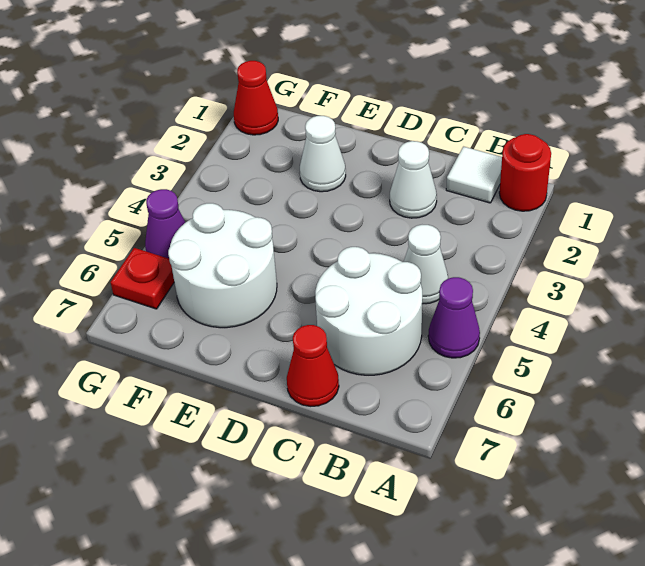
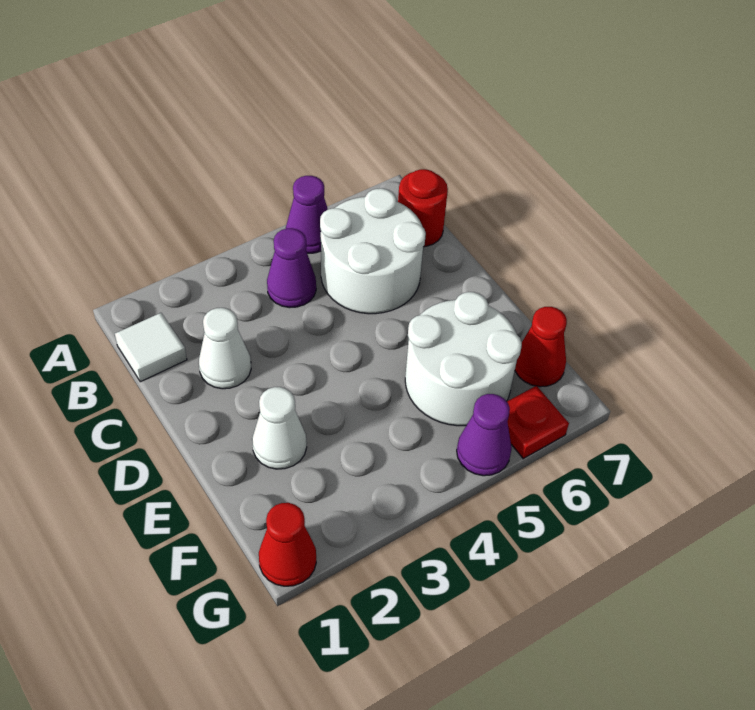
red round brick A1 level 1 -> red round brick B7 level 1
white cone B4 level 1 -> purple cone B4 level 1
red cone C7 level 1 -> red cone F7 level 1

